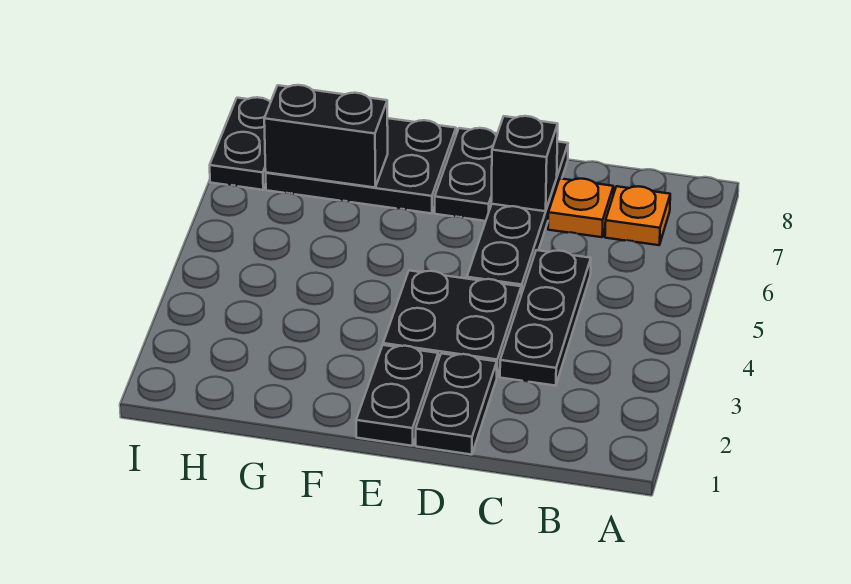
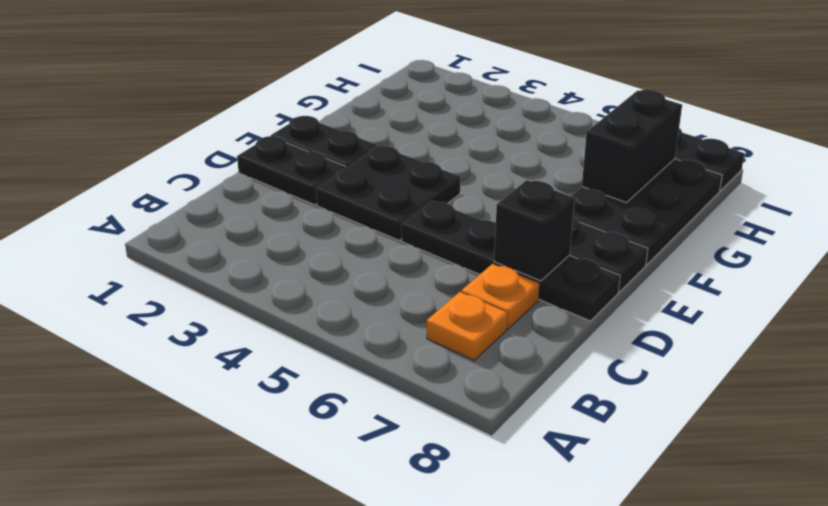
black plate C3:C5 level 1 -> none

